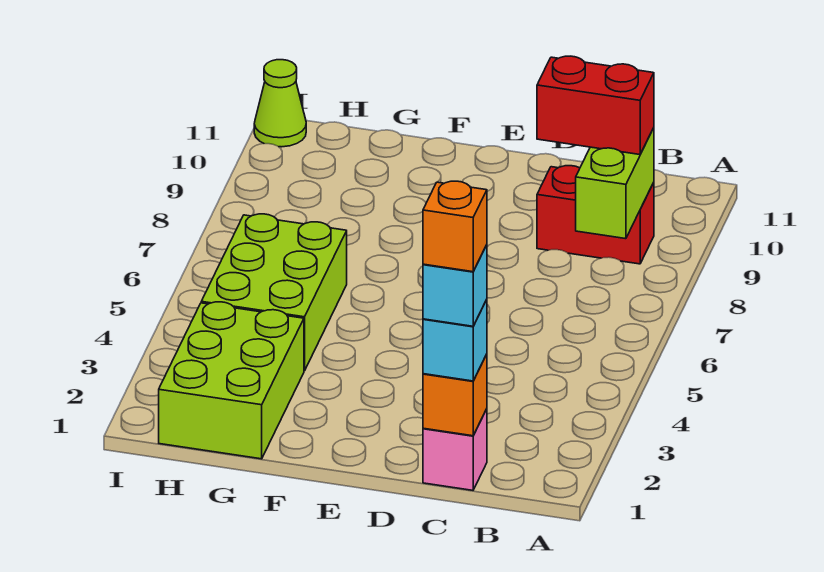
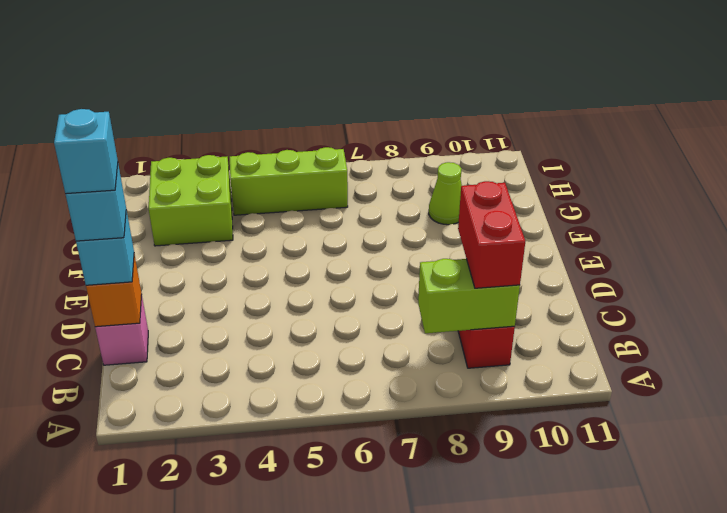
orange brick C1 level 5 -> cyan brick C1 level 5
lime brick G1:H3 level 1 -> lime brick G2:H3 level 1
lime brick G4:H6 level 1 -> lime brick H4:H6 level 1
lime cone I11 level 1 -> lime cone G9 level 1

